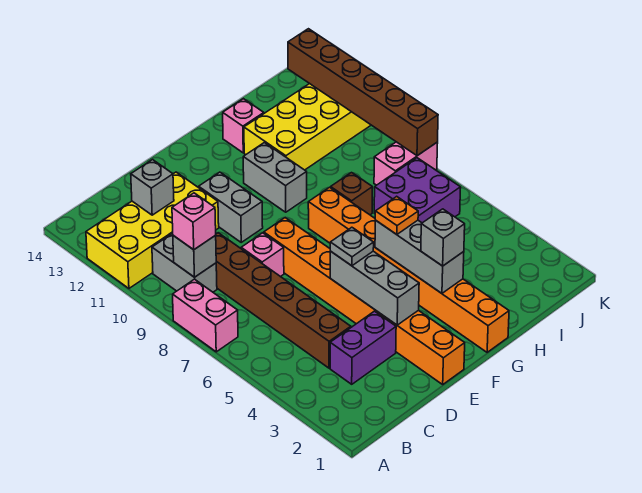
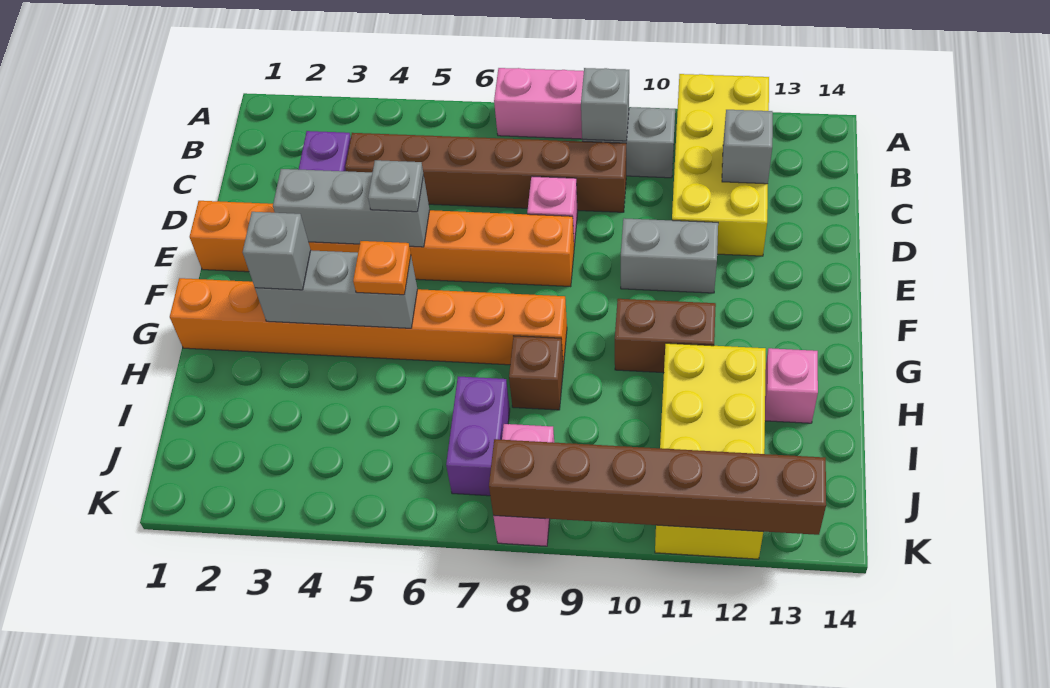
pink brick B9 level 3 -> none
grey brick G10:G11 level 1 -> brown brick G10:G11 level 1
purple brick I6:J7 level 1 -> purple brick I7:J7 level 1

